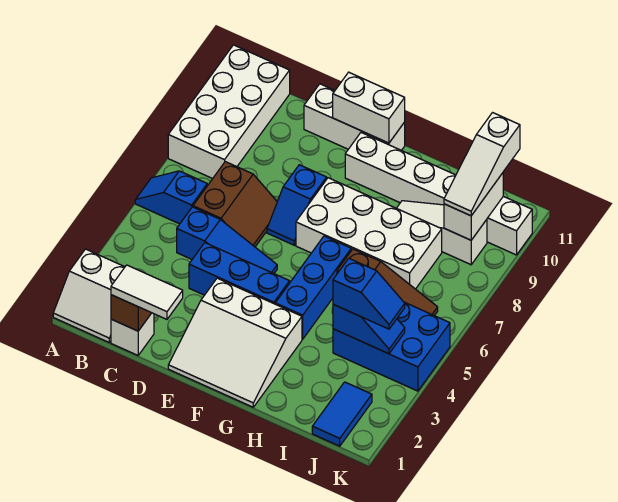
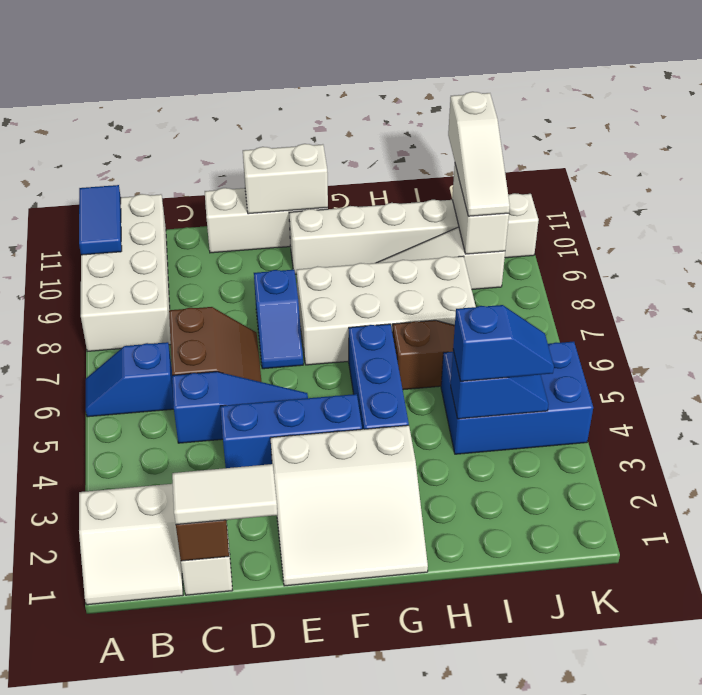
blue tile J1:J2 level 1 -> blue tile A10:A11 level 2

